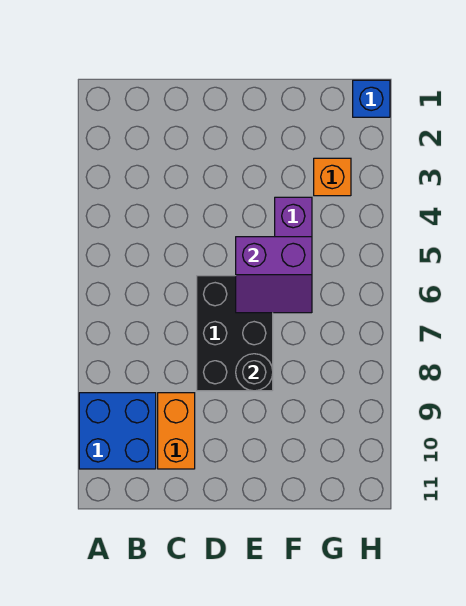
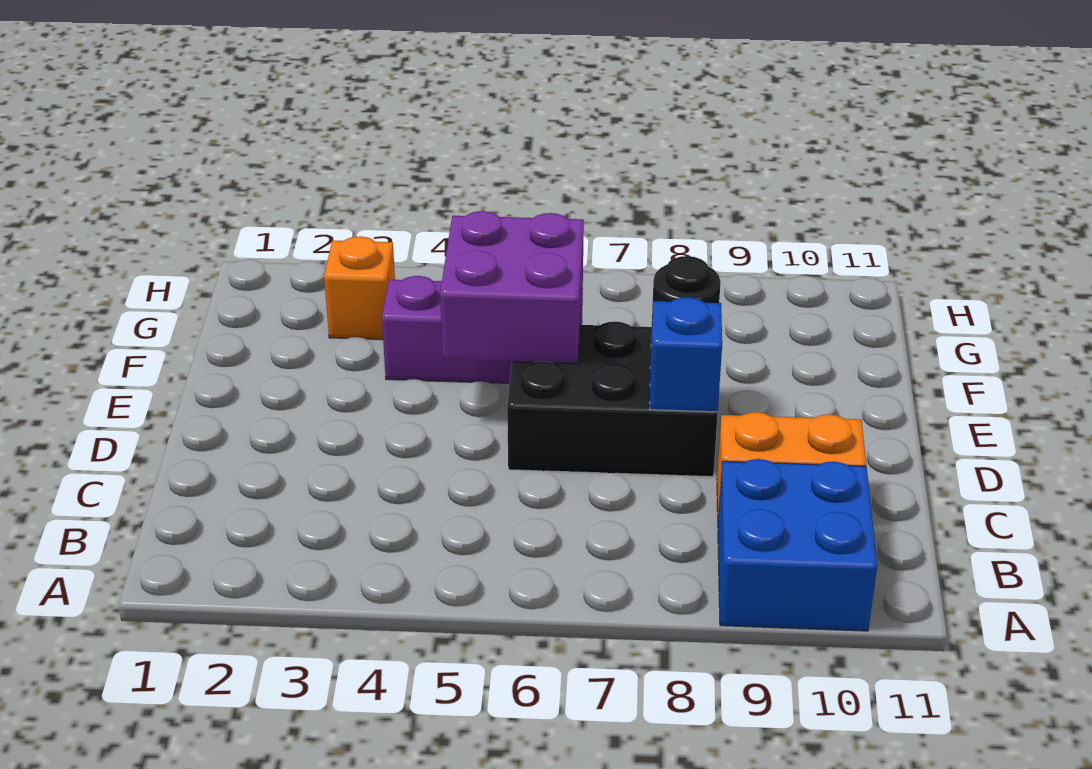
purple slope E5:F6 level 2 top 5 -> purple brick E5:F6 level 2
blue brick H1 level 1 -> blue brick D8 level 2

